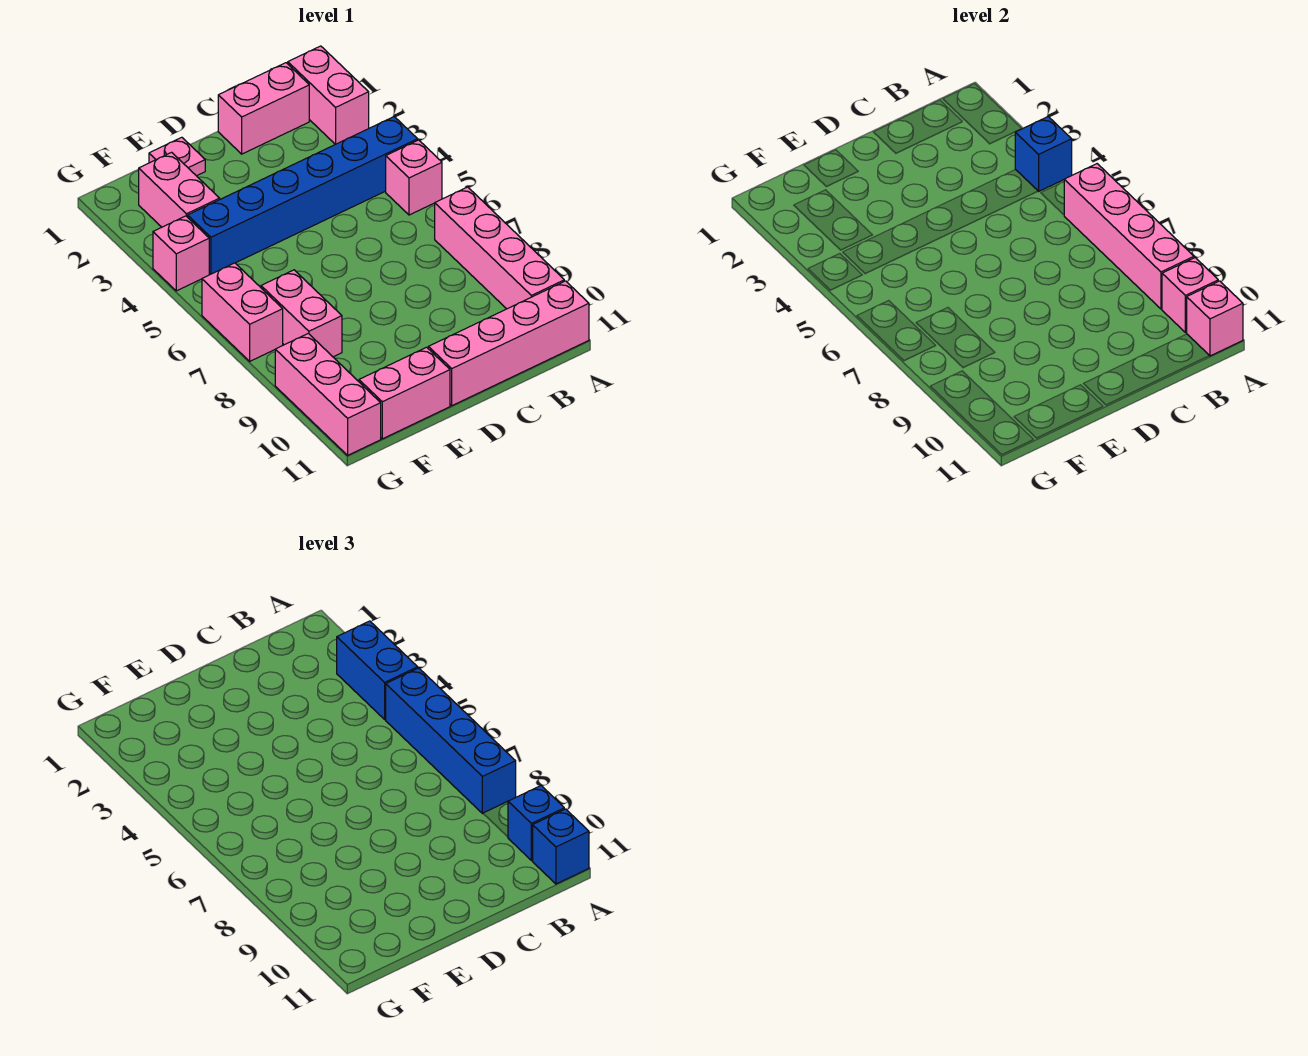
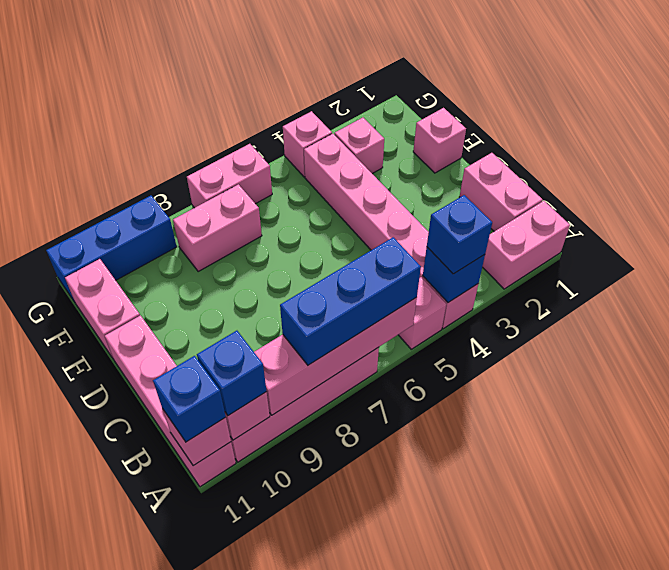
blue brick A3:A4 level 3 -> blue brick A4 level 3
blue brick A4:F4 level 1 -> pink brick A4:F4 level 1
blue brick A5:A8 level 3 -> blue brick A6:A8 level 3
pink plate E1 level 1 -> pink brick E1 level 1
pink brick F2:F3 level 1 -> pink brick F3 level 1
pink brick G9:G11 level 1 -> blue brick G9:G11 level 1

